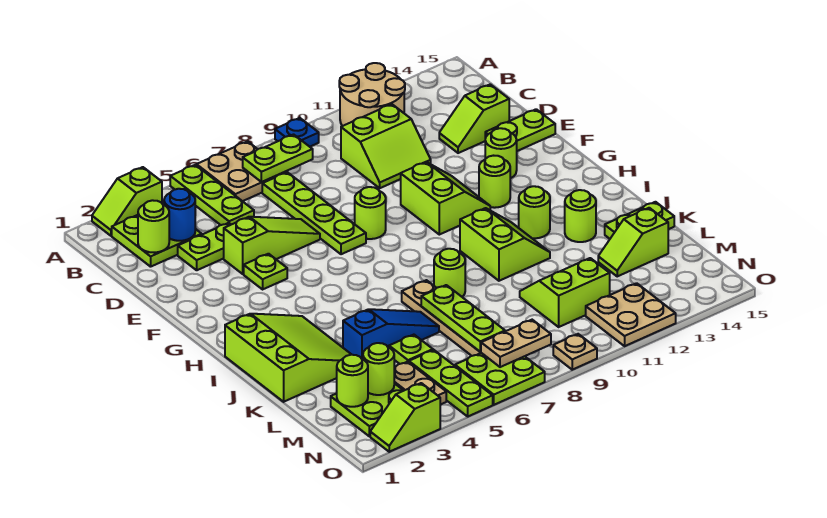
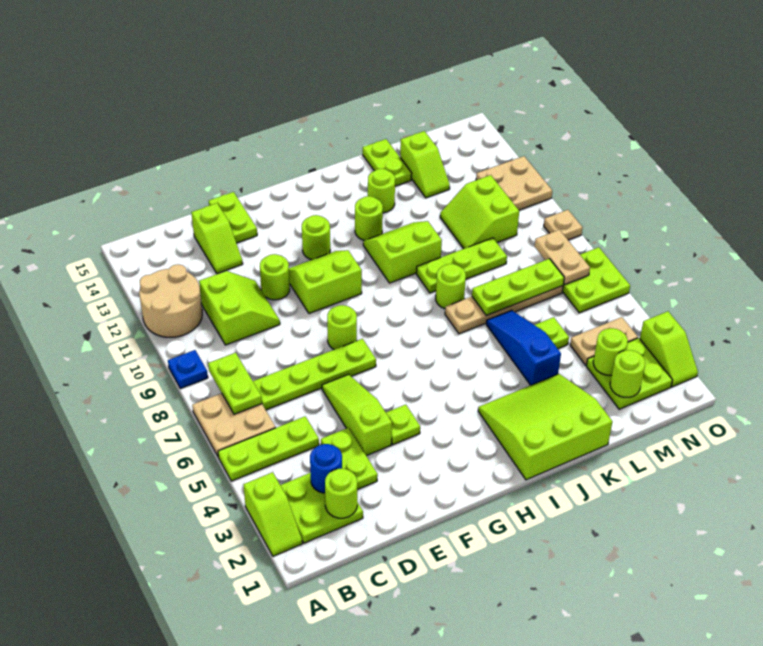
lime round brick F13 level 1 -> lime round brick E11 level 1
lime plate M5:O5 level 1 -> lime plate J9:L9 level 1

